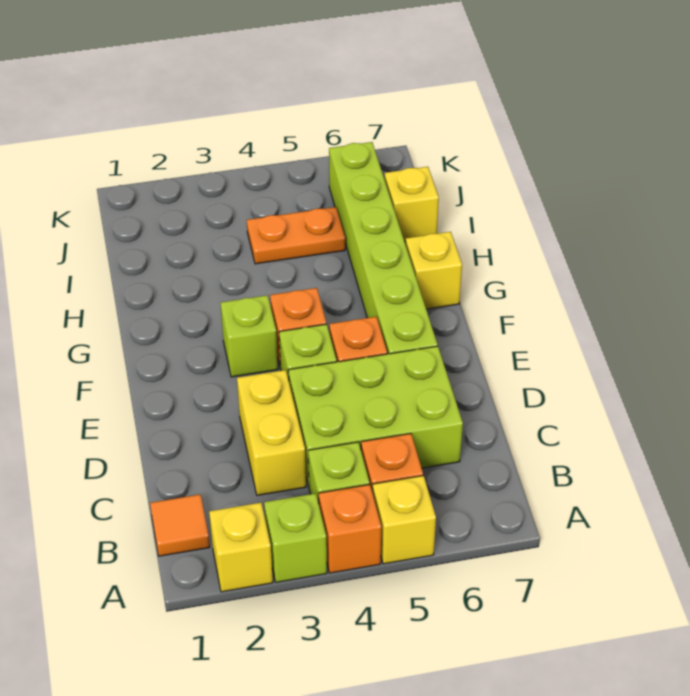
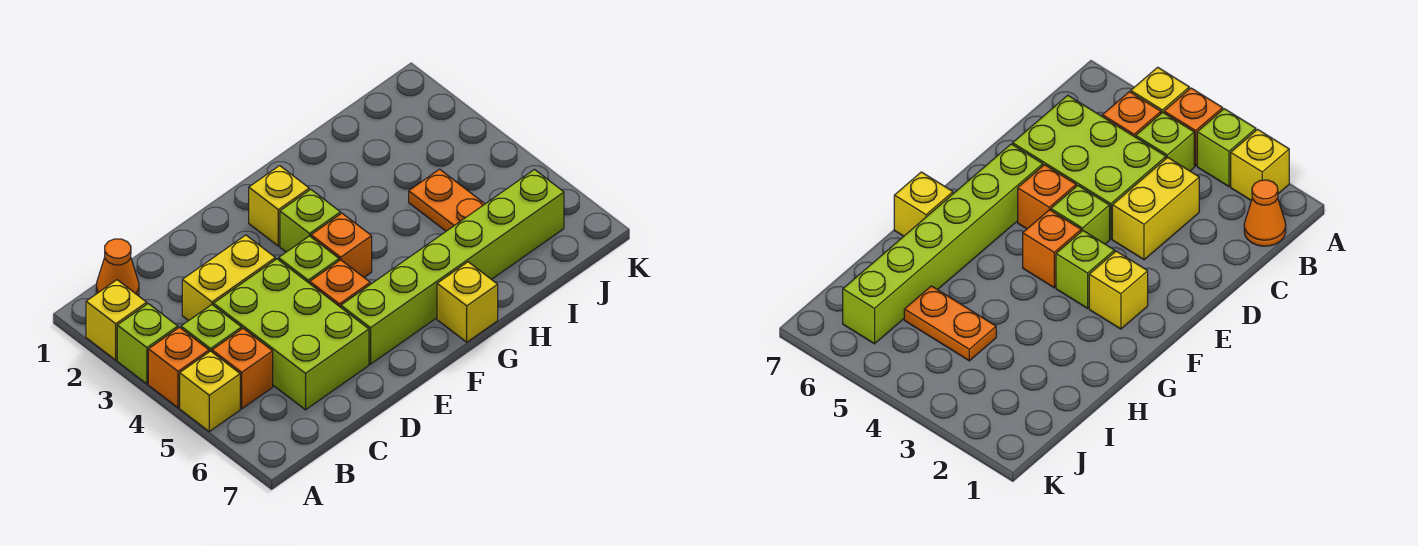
orange tile B1 level 1 -> orange cone B1 level 1
yellow brick I7 level 1 -> yellow brick F2 level 1

